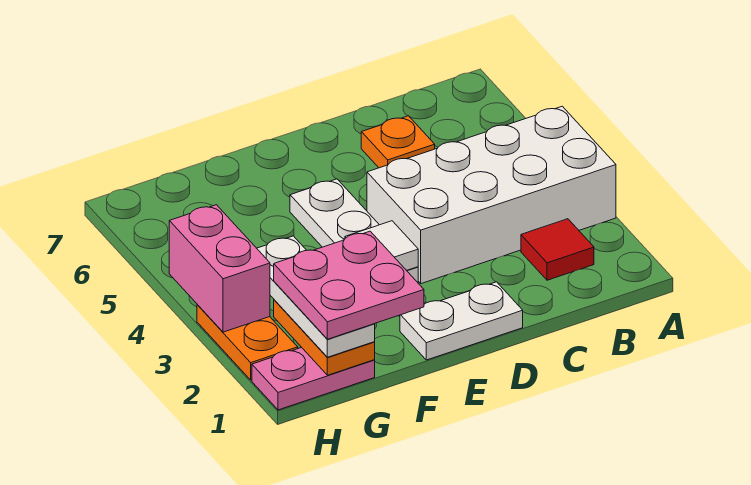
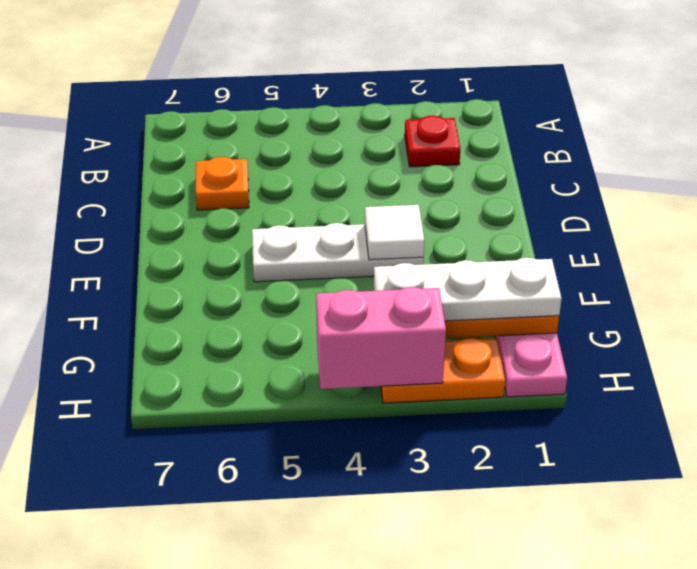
white brick A3:D4 level 1 -> none
red tile B2 level 1 -> red plate B2 level 1
white plate D1:E1 level 1 -> none
pink plate F1:G2 level 4 -> none

